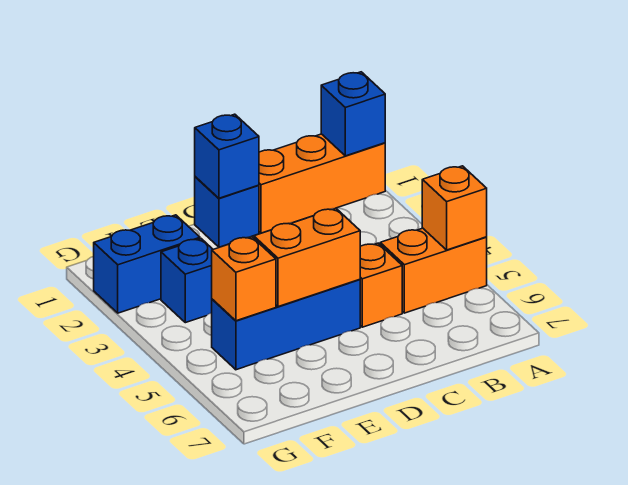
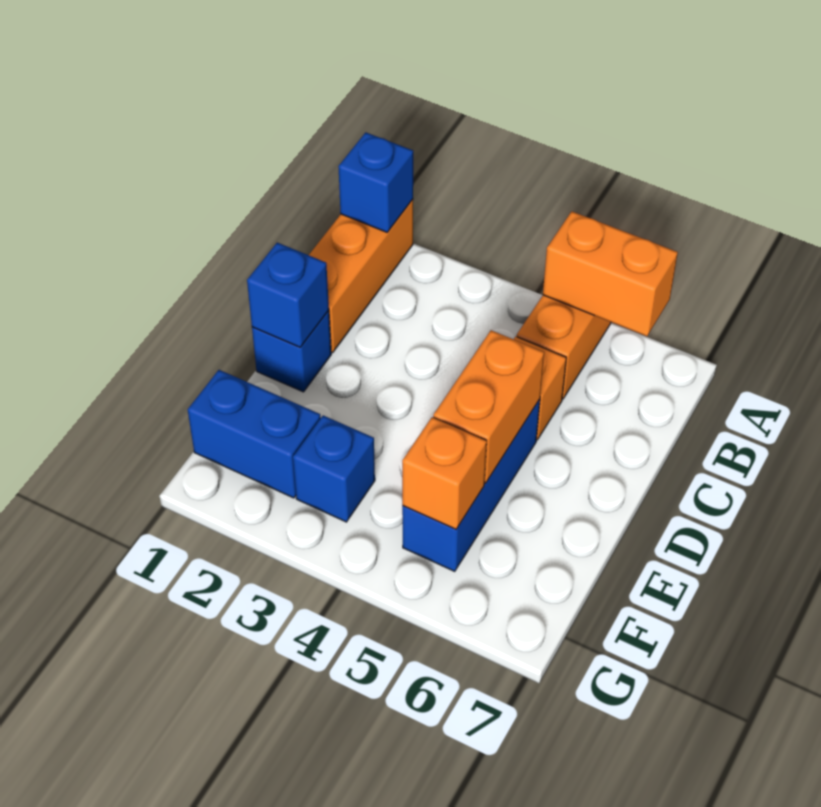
orange brick A5 level 2 -> orange brick A5:A6 level 2
blue brick F2:G2 level 1 -> blue brick F1:F2 level 1

